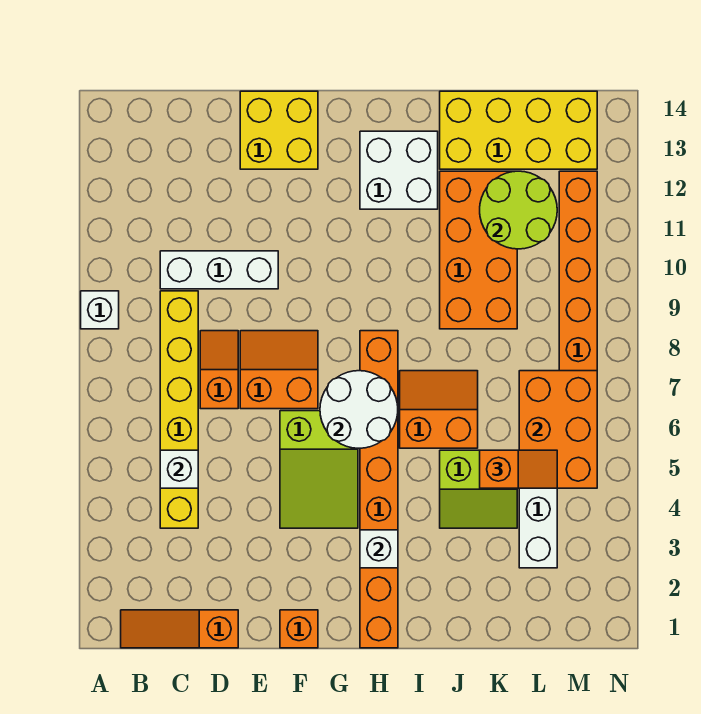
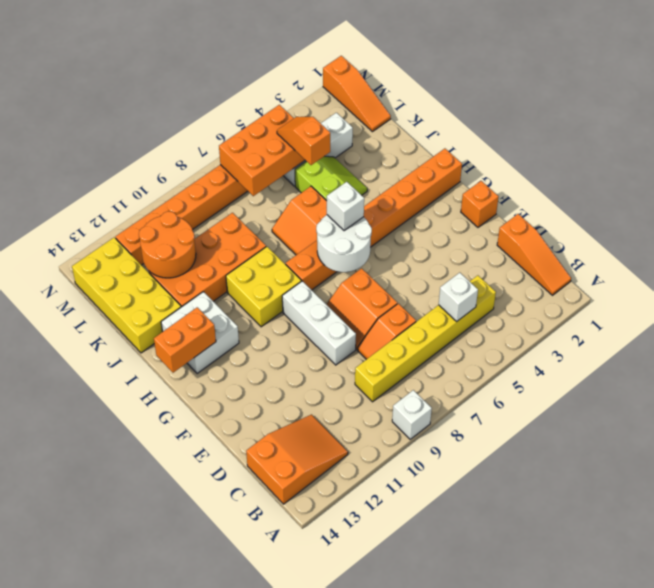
none -> orange slope B12:C14 level 1 top 14
white brick C10:E10 level 1 -> white brick E9:G9 level 1
yellow brick E13:F14 level 1 -> yellow brick H9:I10 level 1
lime slope F4:G6 level 1 top 6 -> none
white brick H3 level 2 -> white brick H6 level 3
none -> orange brick H13:H14 level 2
lime round brick K11:L12 level 2 -> orange round brick K11:L12 level 2
none -> orange slope L1:N1 level 1 top N

